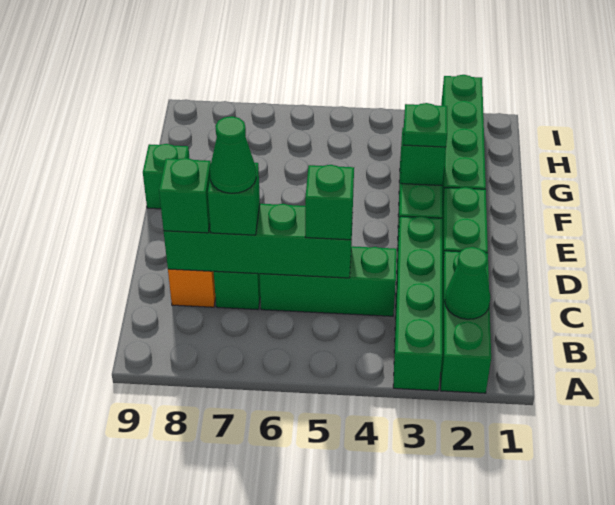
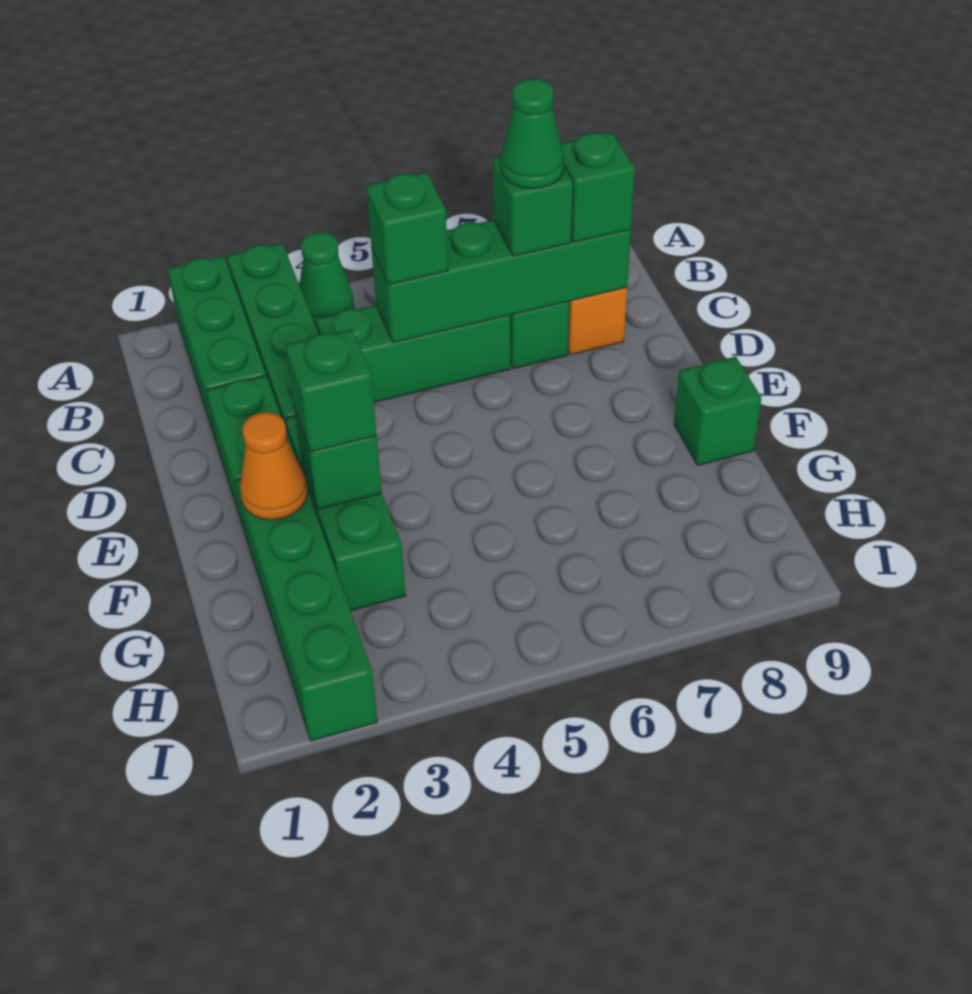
green cone B2 level 2 -> green cone A4 level 1
none -> orange cone F2 level 2
green plate F3 level 3 -> green brick F3 level 3

